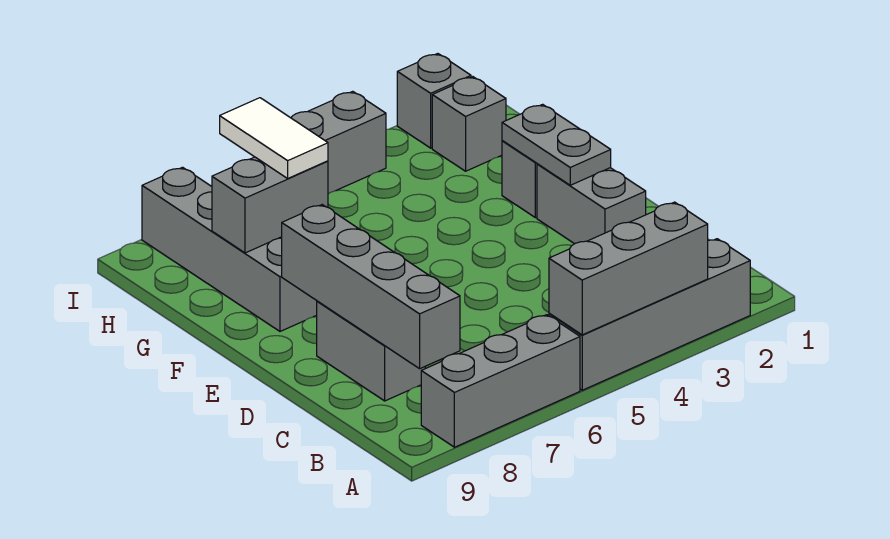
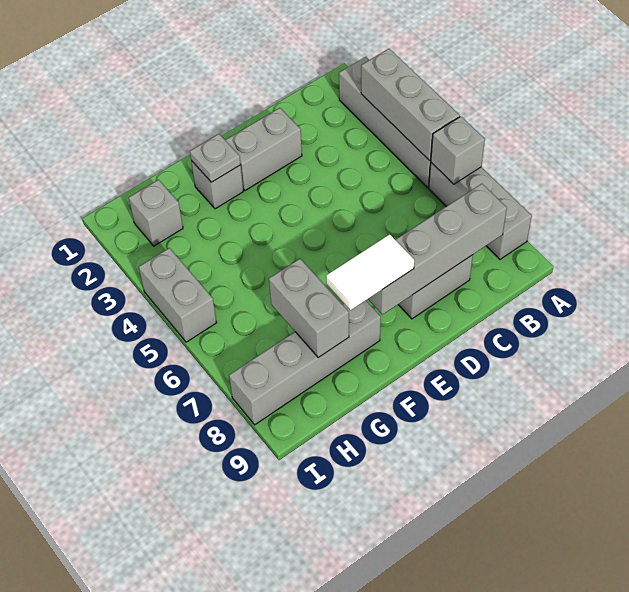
grey plate E2:F2 level 2 -> grey plate F2 level 2
white tile G7:H7 level 3 -> white tile E8:F8 level 3
grey brick I2 level 1 -> grey brick A6 level 2

